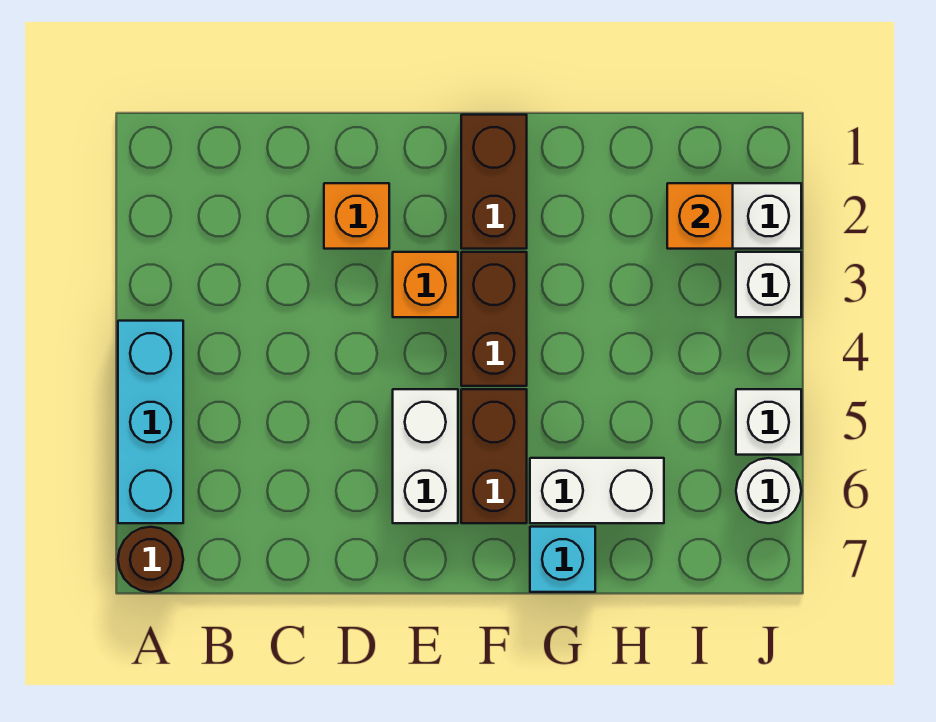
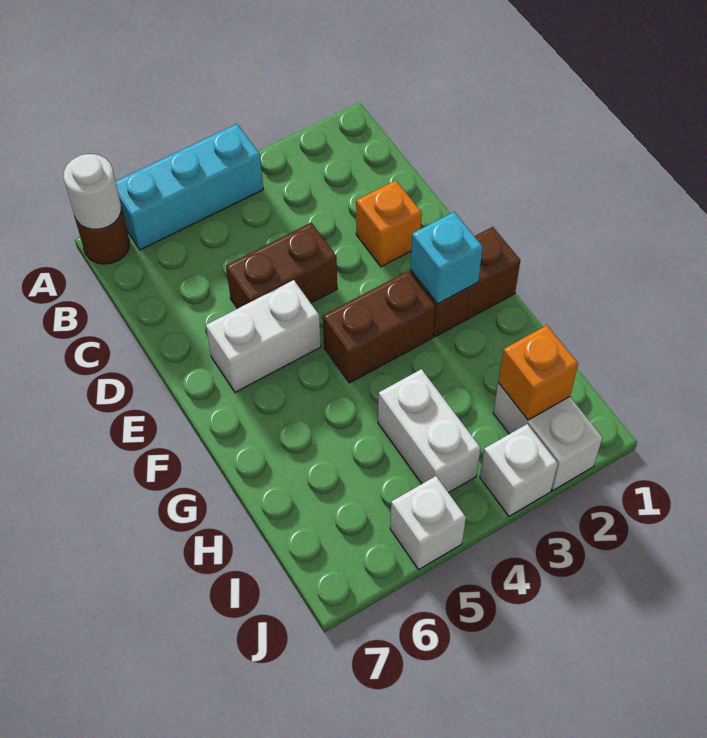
orange brick E3 level 1 -> none
brown brick F5:F6 level 1 -> brown brick D4:D5 level 1
white brick G6:H6 level 1 -> white brick H4:I4 level 1
cyan brick G7 level 1 -> cyan brick F2 level 2
white round brick J6 level 1 -> white round brick A7 level 2

